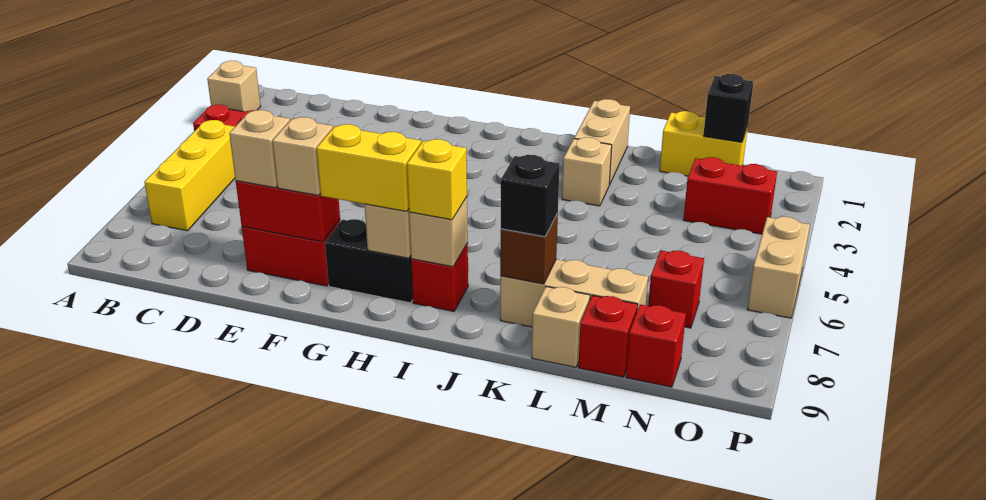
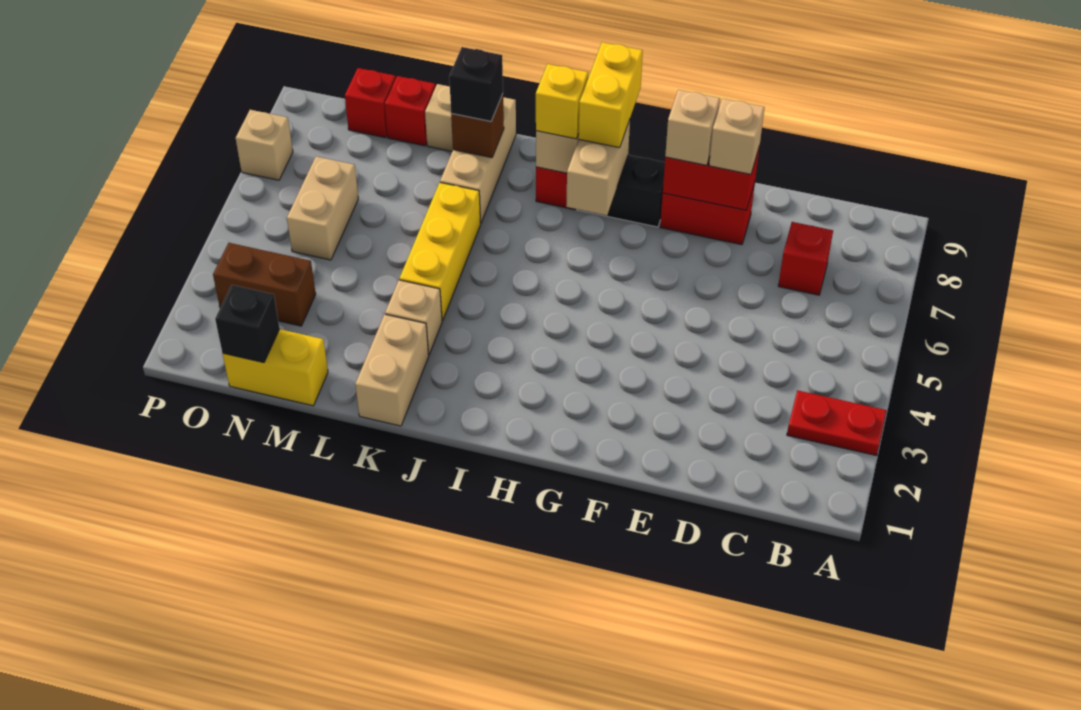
tan brick A2 level 1 -> tan brick P7 level 1
yellow brick B5:B7 level 1 -> yellow brick K4:K6 level 1
yellow brick G8:H8 level 3 -> yellow brick H8:H9 level 3
tan brick K8:M8 level 1 -> tan brick K7:K9 level 1
red brick N3:O3 level 1 -> brown brick N3:O3 level 1
red brick N7 level 1 -> red brick C7 level 1
tan brick P5:P6 level 1 -> tan brick N5:N6 level 1

